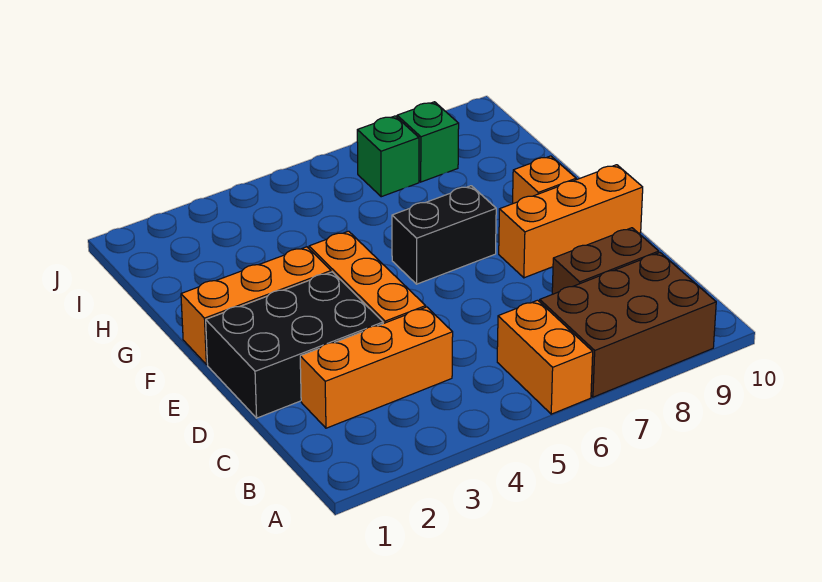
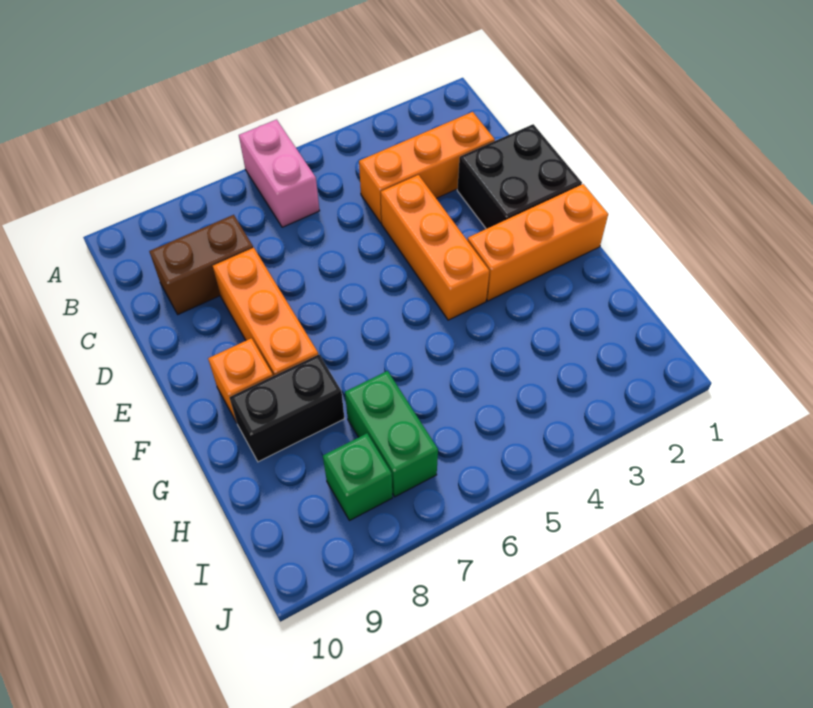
orange brick A6:B6 level 1 -> pink brick A6:B6 level 1
brown brick A7:B9 level 1 -> none
black brick D1:E3 level 1 -> black brick D1:E2 level 1
orange brick E8:E10 level 1 -> orange brick D8:F8 level 1
black brick F6:F7 level 1 -> black brick G8:G9 level 1
green brick I7 level 1 -> green brick H7:I7 level 1

